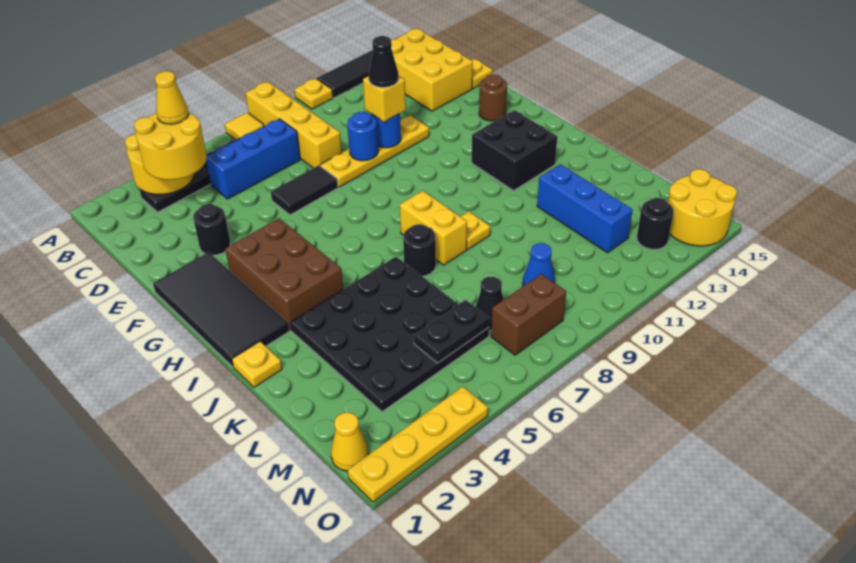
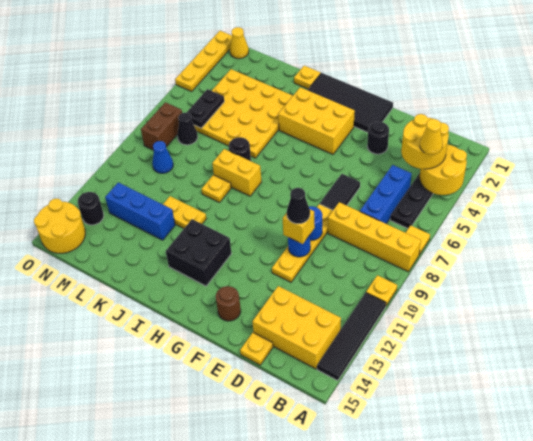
brown brick G3:I4 level 1 -> yellow brick G3:I4 level 1
black plate J3:M6 level 1 -> yellow plate J3:M6 level 1
none -> yellow plate J11:K11 level 1

